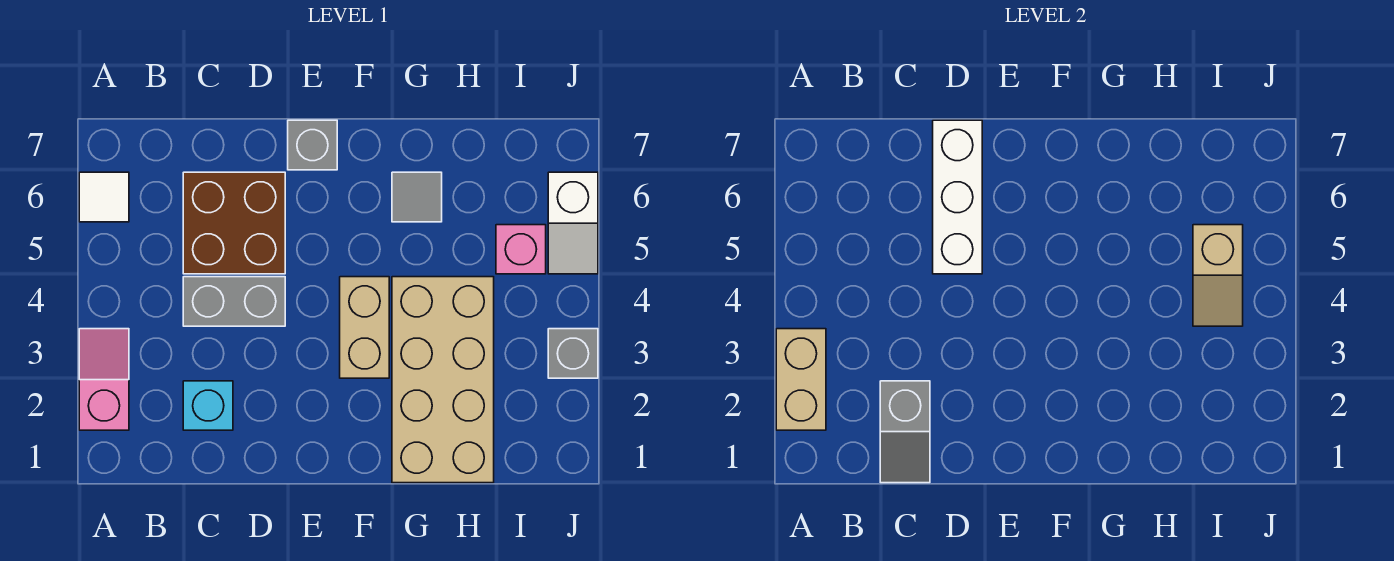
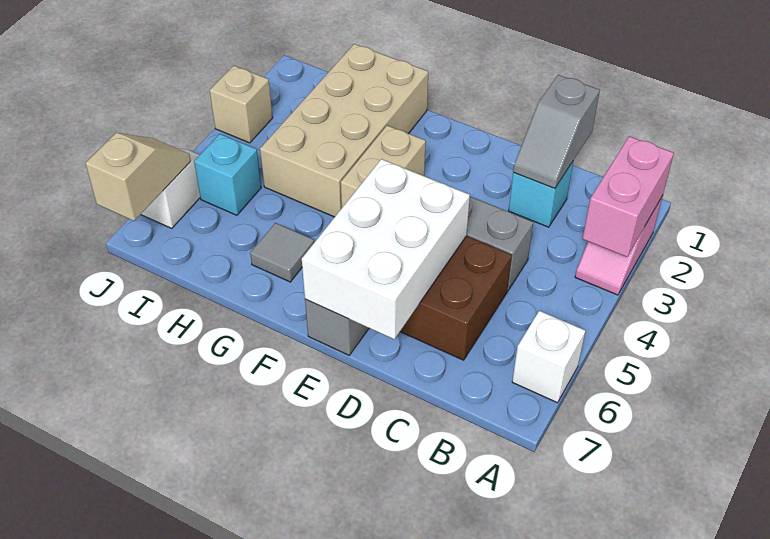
tan brick A2:A3 level 2 -> pink brick A2:A3 level 2
white tile A6 level 1 -> white brick A6 level 1
grey slope C1:C2 level 2 top 2 -> grey slope C1:C2 level 2 top 1
white brick D5:D7 level 2 -> white brick D5:E7 level 2
tan slope I4:I5 level 2 top 5 -> tan slope J6:J7 level 2 top 7
pink brick I5 level 1 -> cyan brick I5 level 1
grey brick J3 level 1 -> tan brick J3 level 1

